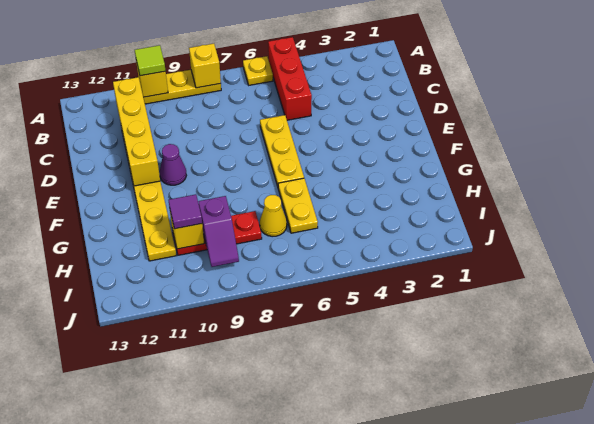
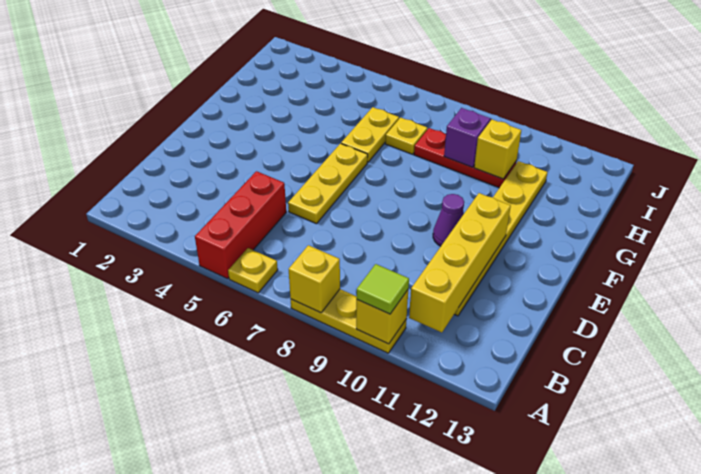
yellow cone H7 level 1 -> yellow plate H7 level 1
purple tile H10 level 3 -> none

